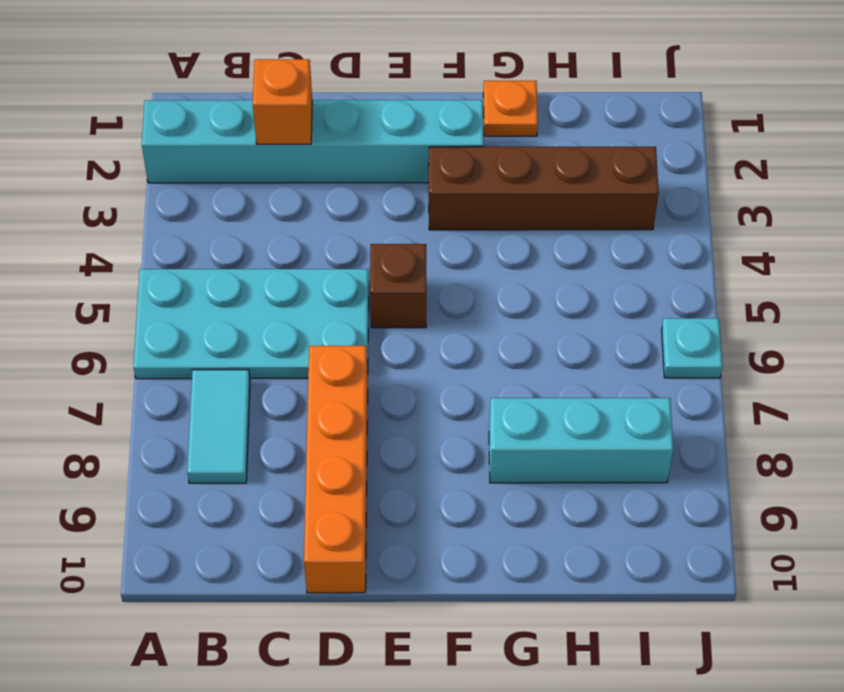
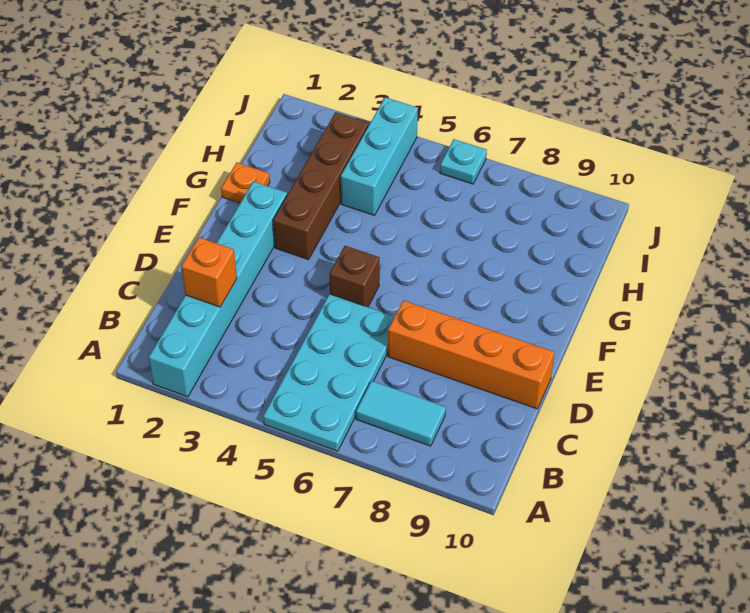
cyan brick G8:I8 level 1 -> cyan brick H4:J4 level 1

